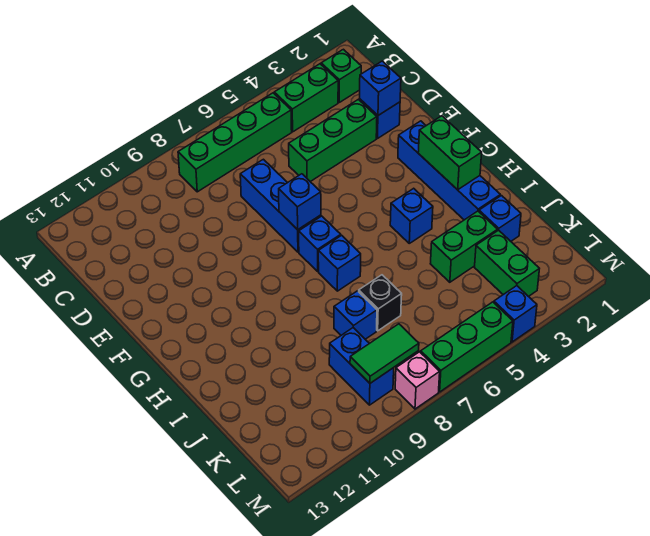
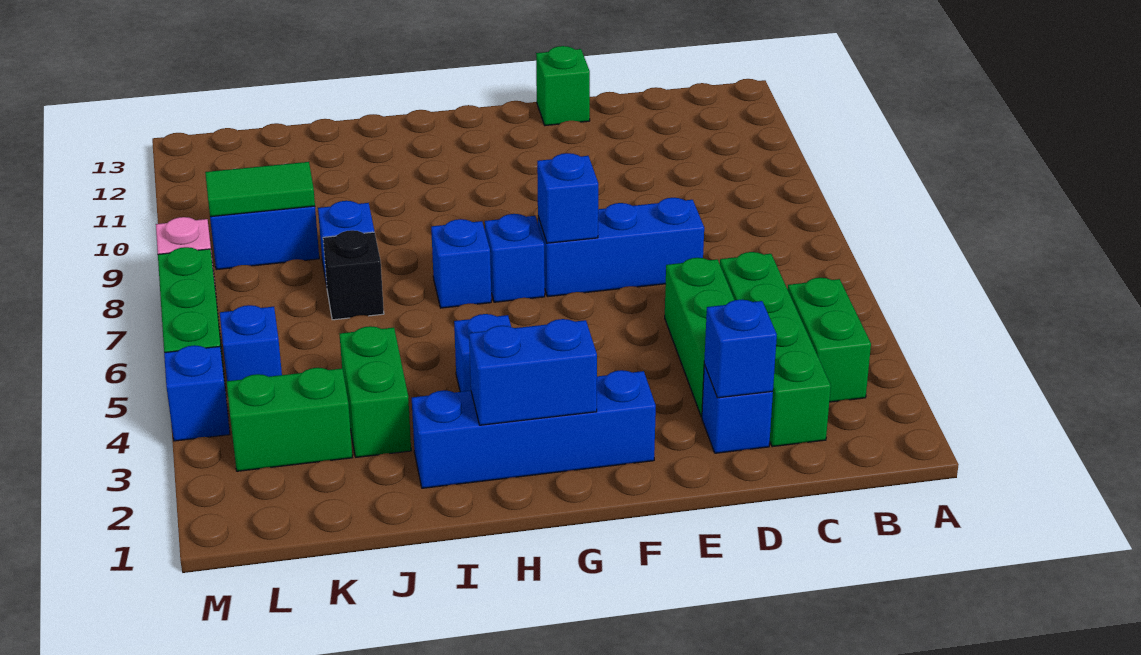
green brick B2 level 1 -> green brick E13 level 1
green brick B5:B8 level 1 -> green brick C2:C5 level 1
green brick G2:H2 level 2 -> blue brick G2:H2 level 2
blue brick J2 level 1 -> blue brick L5 level 1
green tile L8:L9 level 2 -> green tile K9:L9 level 2

